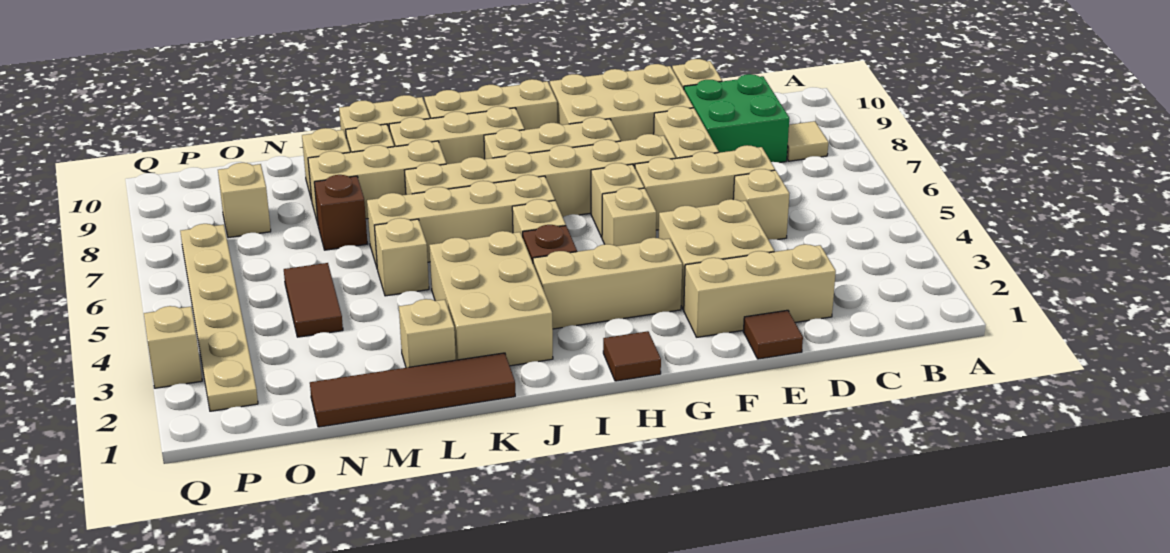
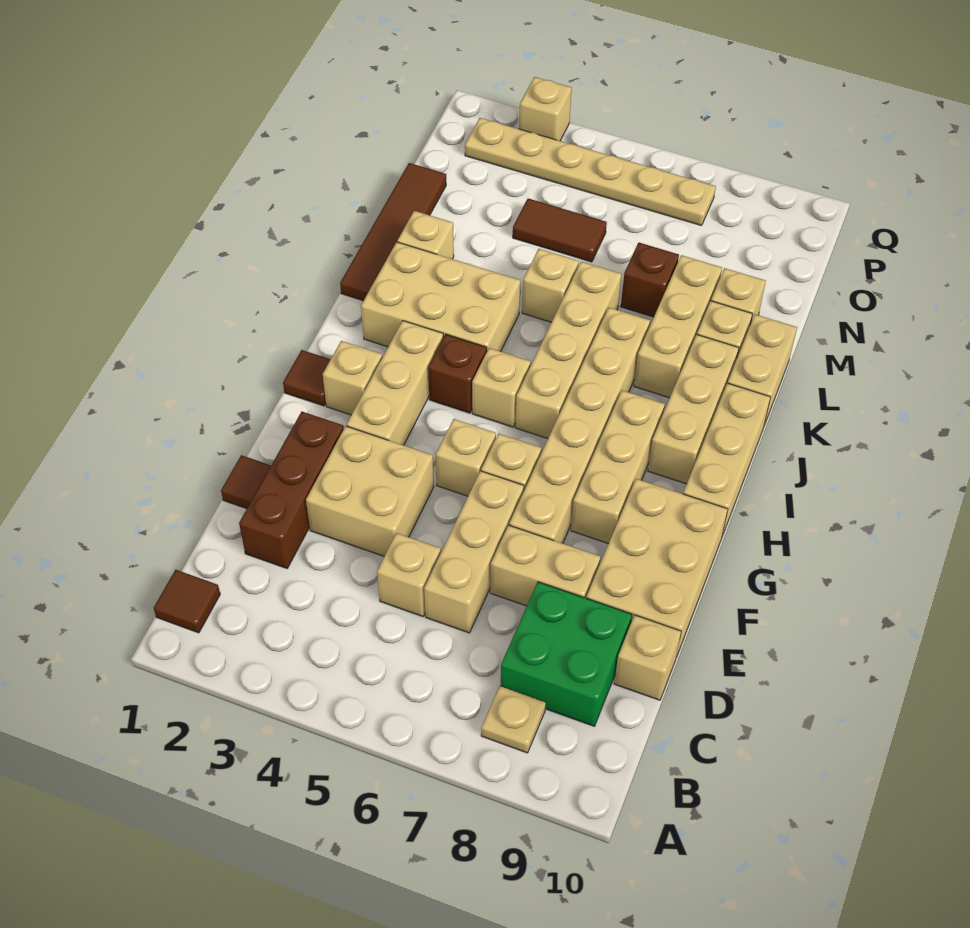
none -> brown tile B1 level 1
tan tile B8 level 1 -> tan plate B8 level 1
tan brick D2:F2 level 1 -> brown brick D2:F2 level 1
tan brick O8 level 1 -> tan brick H2 level 1

